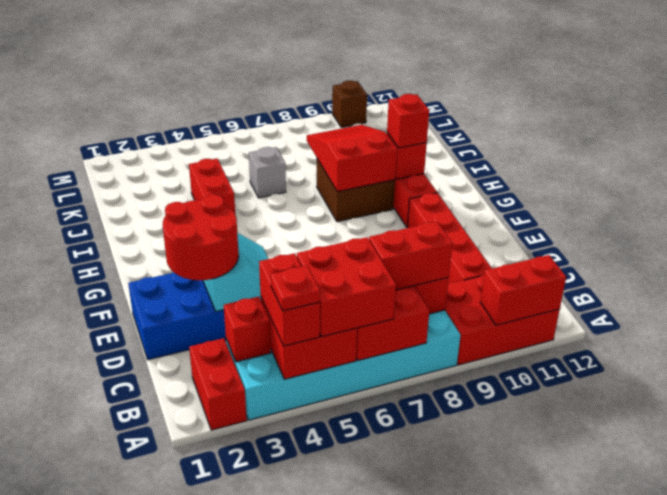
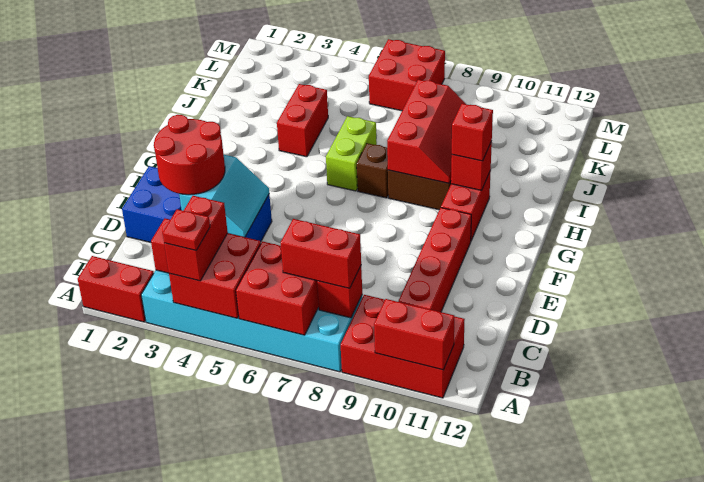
red brick A2:B2 level 1 -> red brick A1:A2 level 1
red brick A5:B6 level 3 -> red brick L6:M7 level 1
none -> lime brick H6:I6 level 1
red slope H8:J9 level 2 top H -> red slope H8:J9 level 2 top 8
grey brick J6 level 1 -> none
brown brick M10 level 1 -> brown brick H7 level 1

